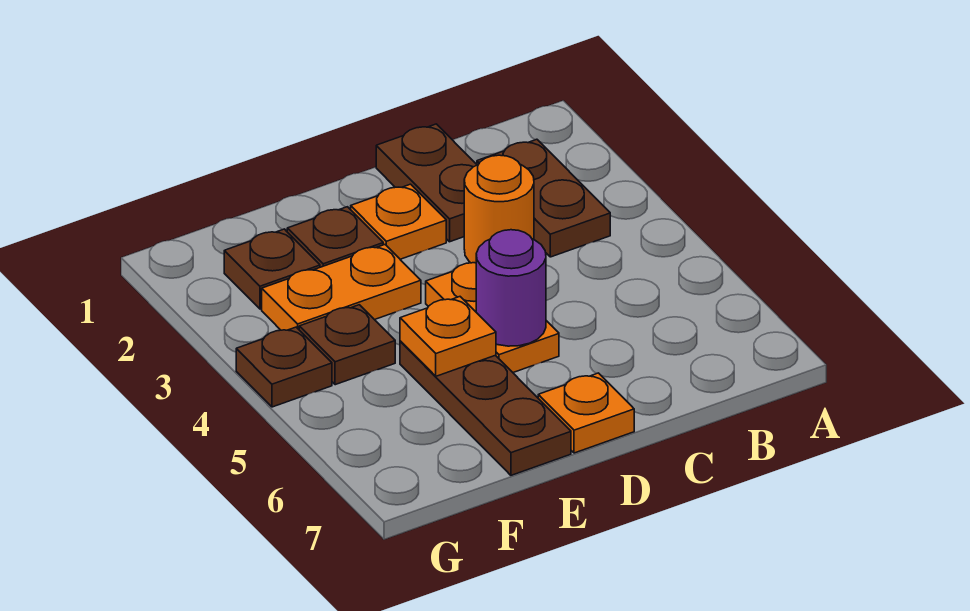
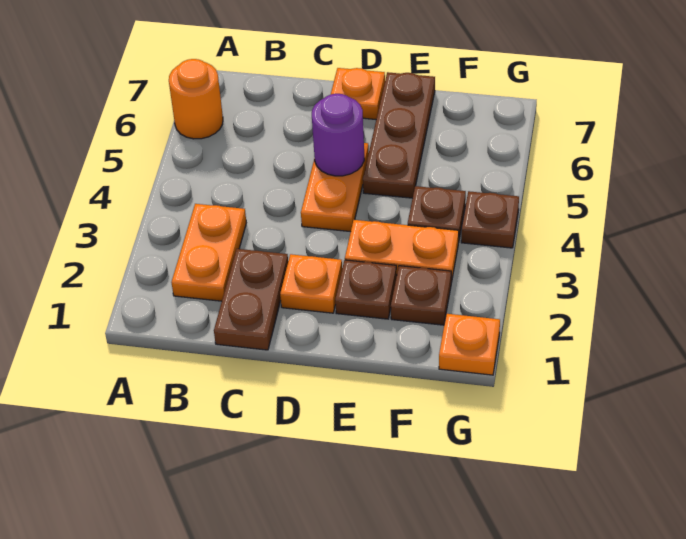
brown plate B2:B3 level 1 -> orange plate B2:B3 level 1
orange round brick C3 level 1 -> orange round brick A6 level 1
orange plate E5 level 2 -> orange plate G1 level 1

